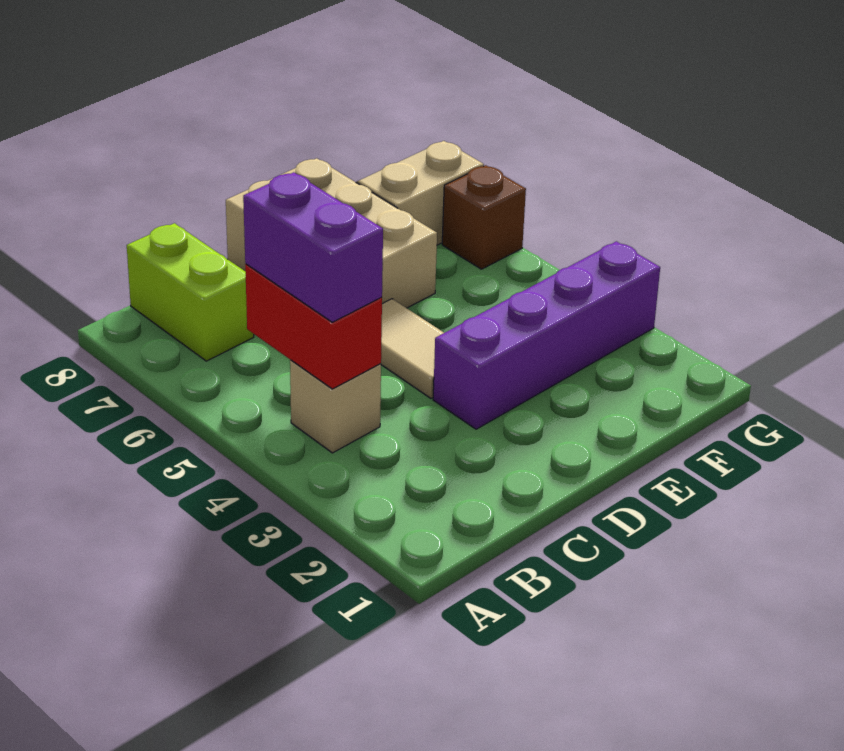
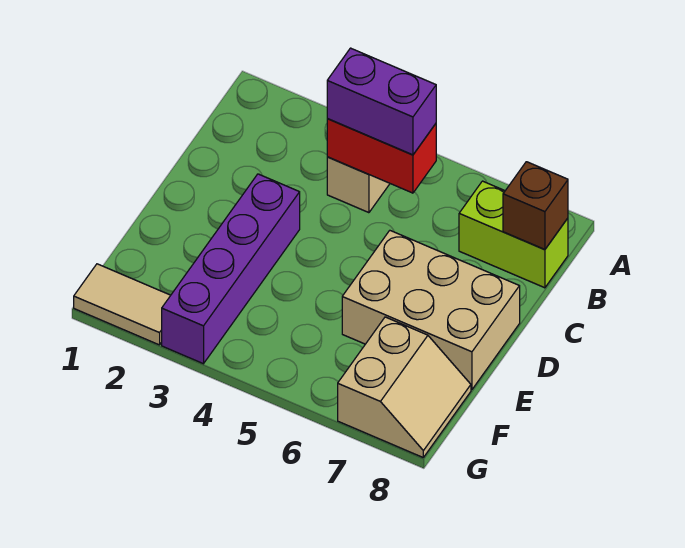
tan tile D4:D5 level 1 -> tan tile G1:G2 level 1
brown brick G6 level 1 -> brown brick B8 level 2

